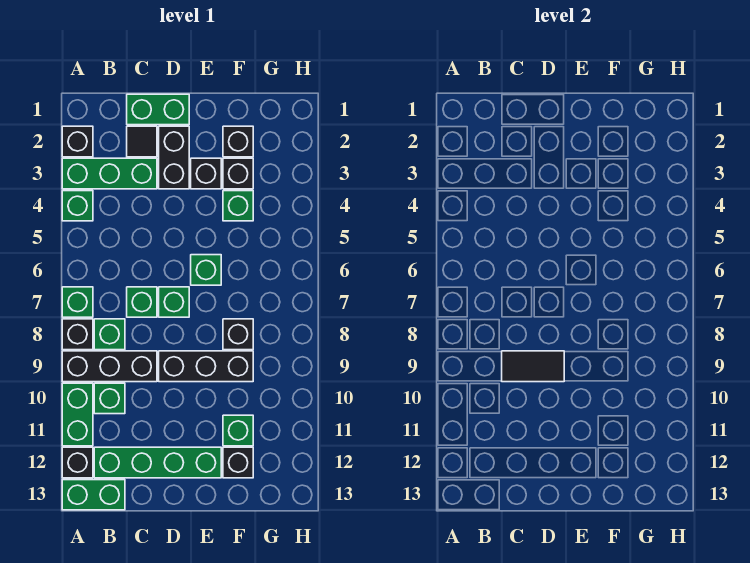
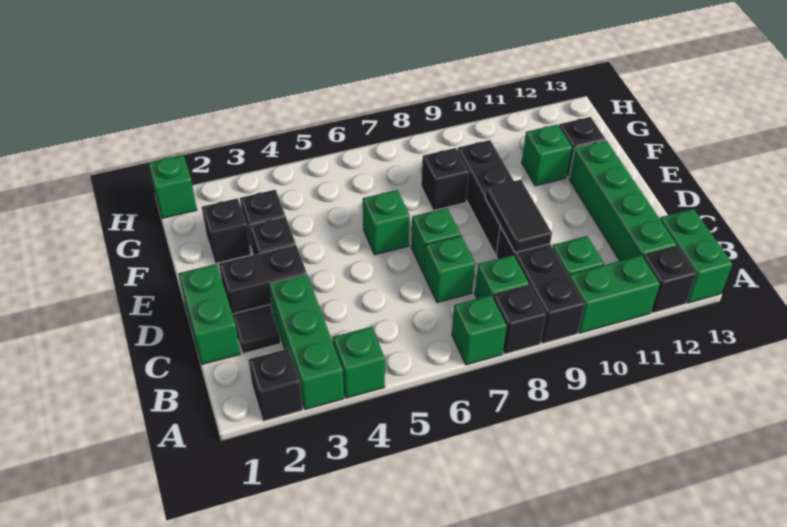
green brick F4 level 1 -> green brick H1 level 1

